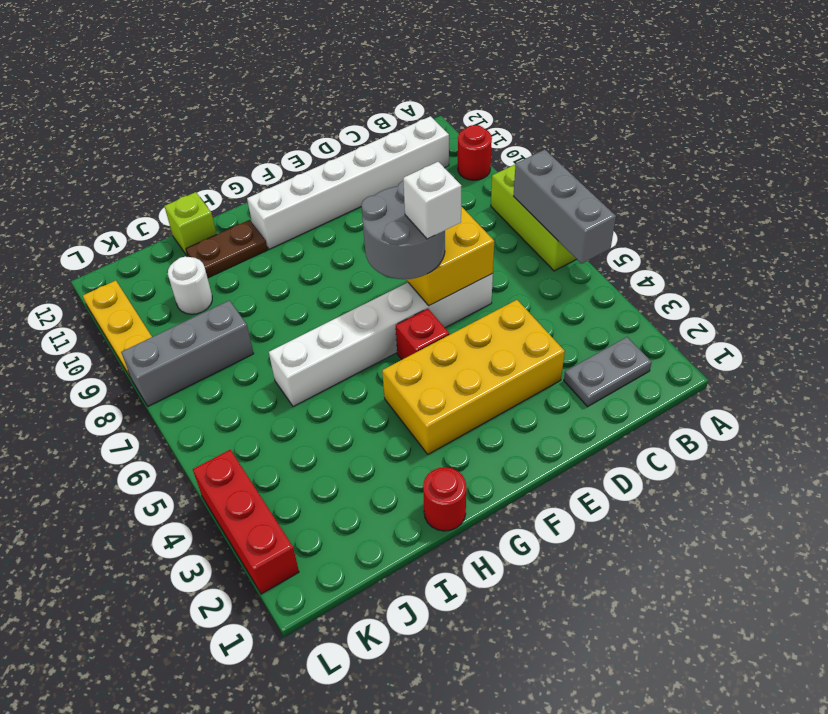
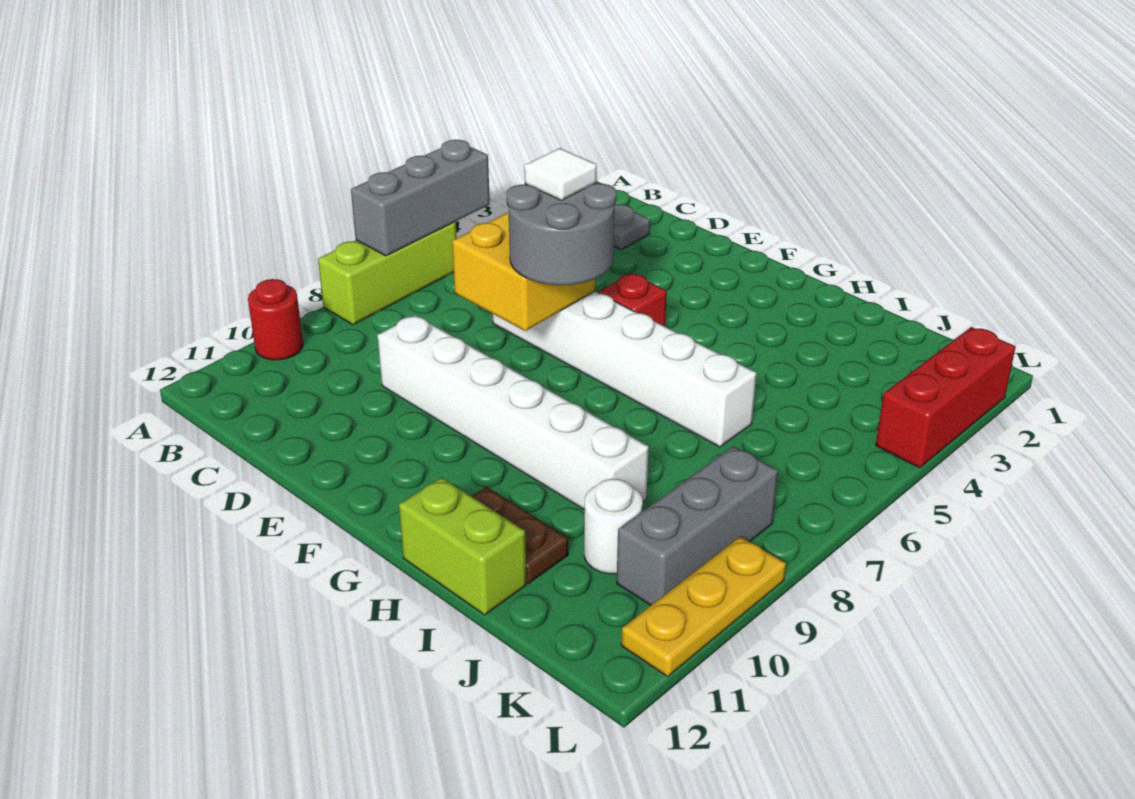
white brick B11:G11 level 1 -> white brick D9:I9 level 1
yellow brick D3:G4 level 1 -> none
white brick E6 level 4 -> white tile E6 level 4
red round brick H1 level 1 -> none
lime brick I12 level 1 -> lime brick H12:I12 level 1
grey brick J8:L8 level 1 -> grey brick K8:K10 level 1

